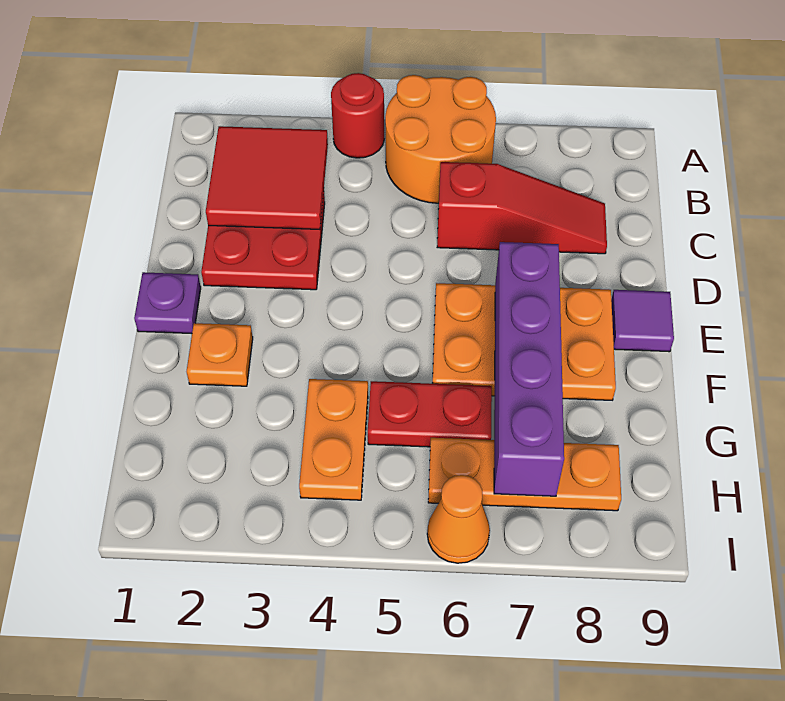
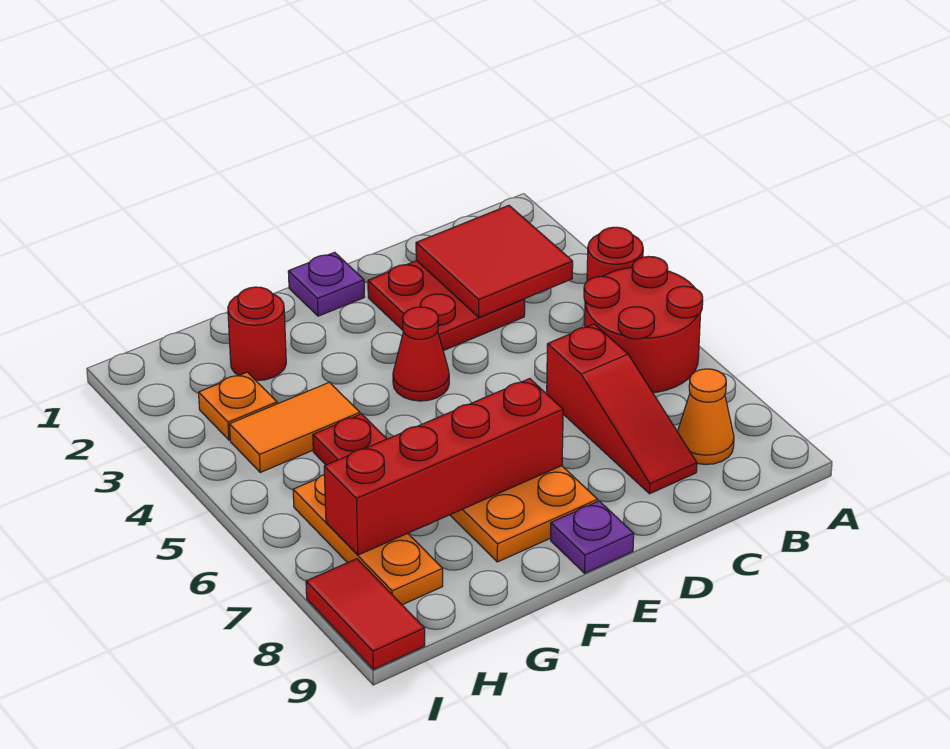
orange round brick A5:B6 level 1 -> red round brick A5:B6 level 1
none -> red cone E4 level 1
purple brick E7:H7 level 2 -> red brick E7:H7 level 2
purple tile E9 level 1 -> purple plate E9 level 1
orange plate F2 level 1 -> orange plate H3 level 1
none -> red round brick G2 level 1
orange plate G4:H4 level 1 -> orange tile G4:H4 level 1
orange cone I6 level 1 -> orange cone B8 level 1
none -> red tile I8:I9 level 1

